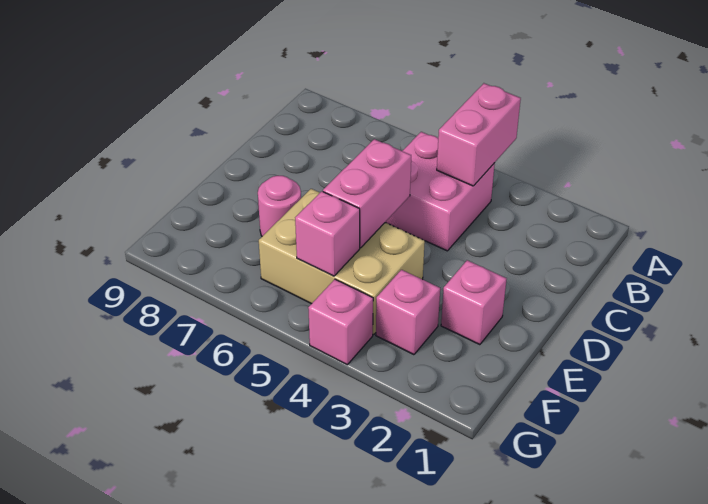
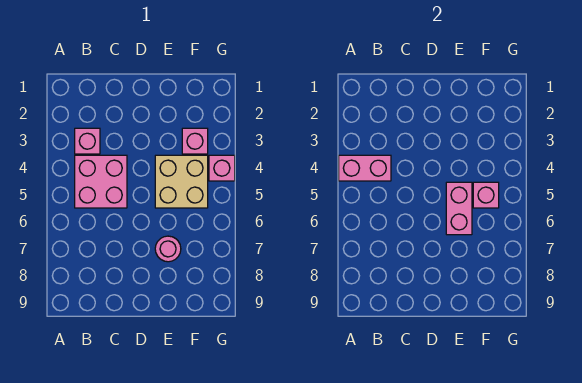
pink brick D5:E5 level 2 -> pink brick E5:E6 level 2
pink brick E2 level 1 -> pink brick B3 level 1
tan brick E4:F6 level 1 -> tan brick E4:F5 level 1

